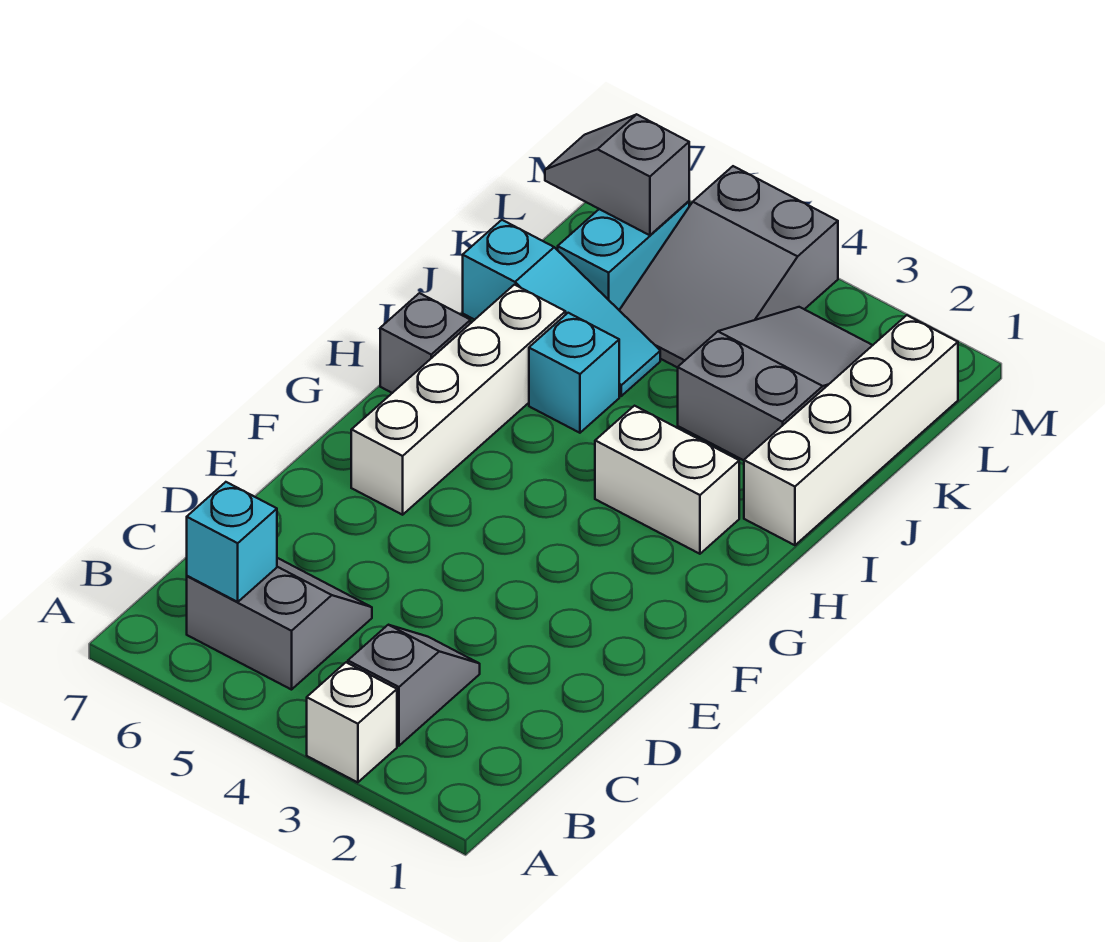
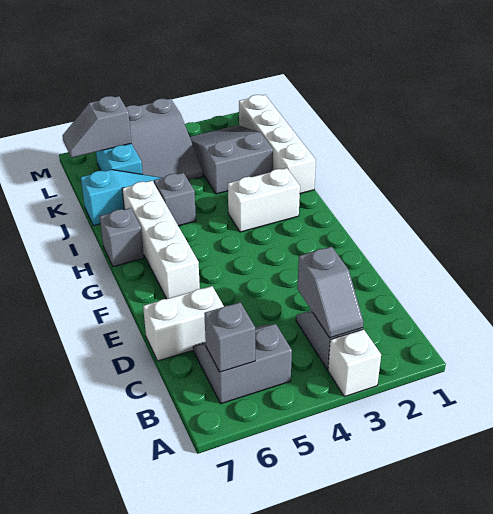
none -> grey slope B3:C3 level 2 top C
cyan brick B6 level 2 -> grey brick B6 level 2
none -> white brick D6:D7 level 1
cyan brick I5 level 1 -> grey brick I5 level 1

